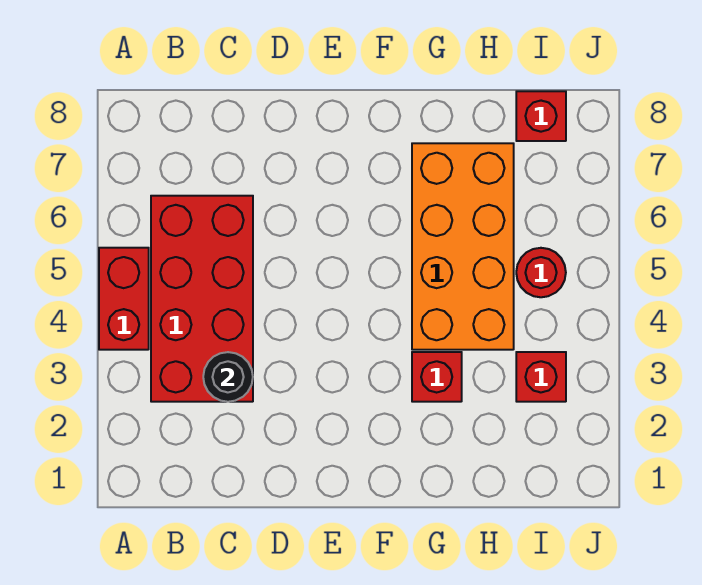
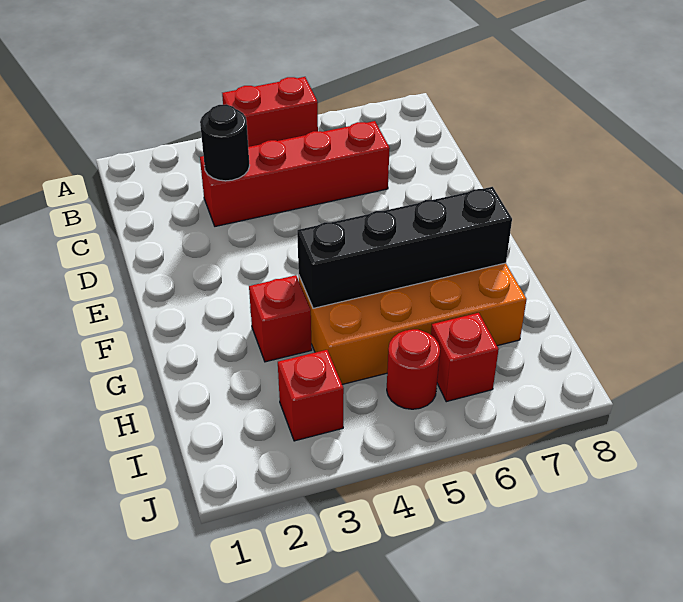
red brick B3:C6 level 1 -> red brick C3:C6 level 1
none -> black brick G4:G7 level 2
red brick I8 level 1 -> red brick I6 level 1

